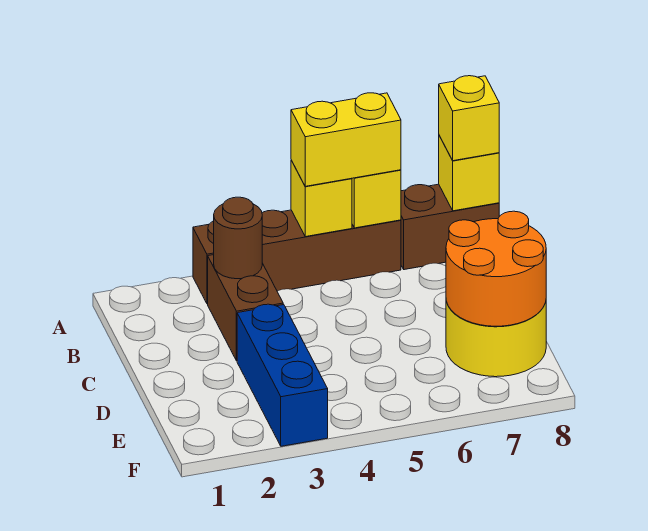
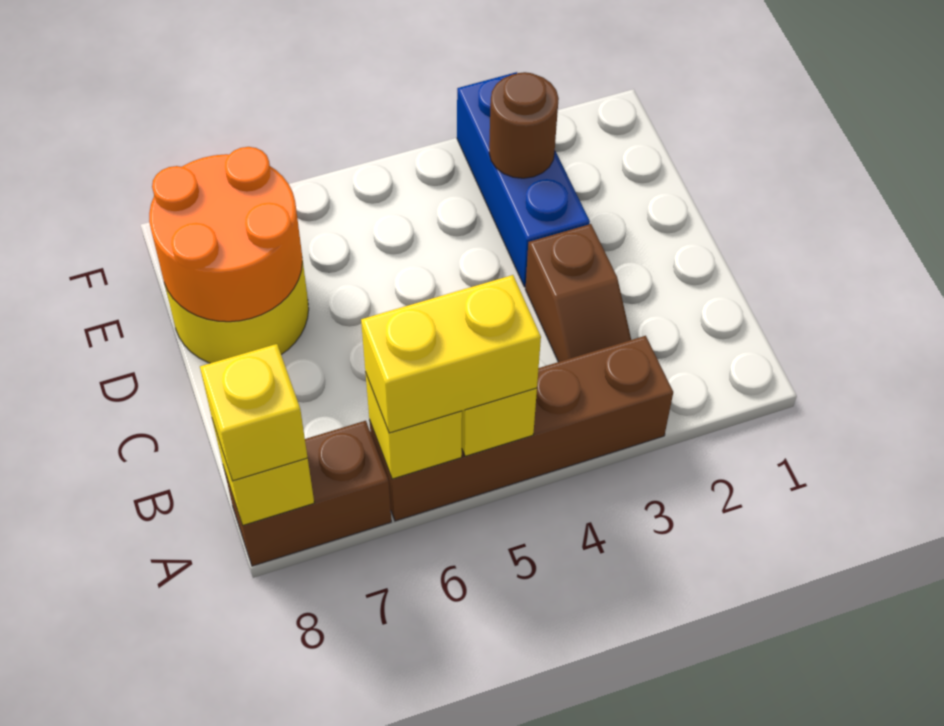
brown brick B3:C3 level 1 -> brown slope B3:C3 level 1 top C
brown round brick B3 level 2 -> brown round brick E3 level 2

